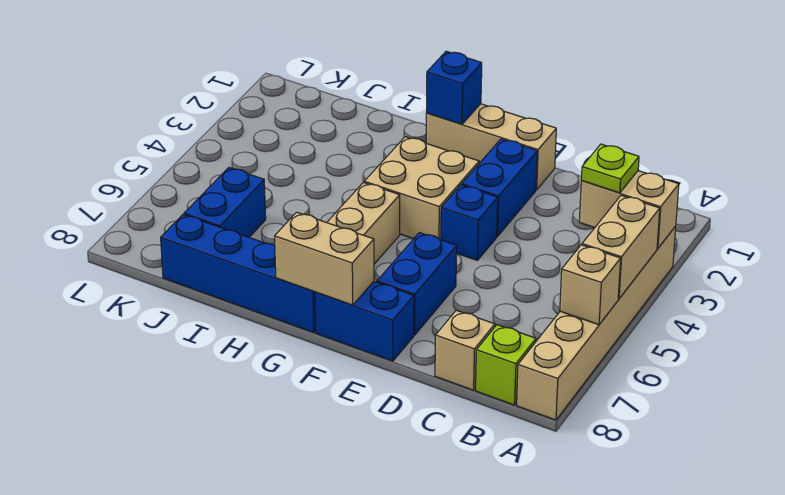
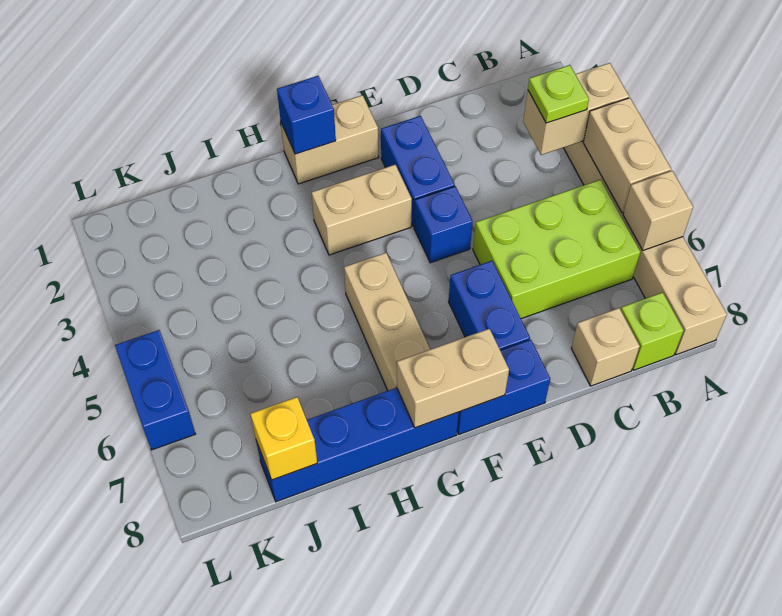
none -> lime brick B5:D6 level 1
tan brick E1:G1 level 1 -> tan brick F1:G1 level 1
tan brick F3:G4 level 1 -> tan brick F3:G3 level 1
blue brick J6:J7 level 1 -> blue brick L5:L6 level 1
none -> yellow brick J8 level 2

